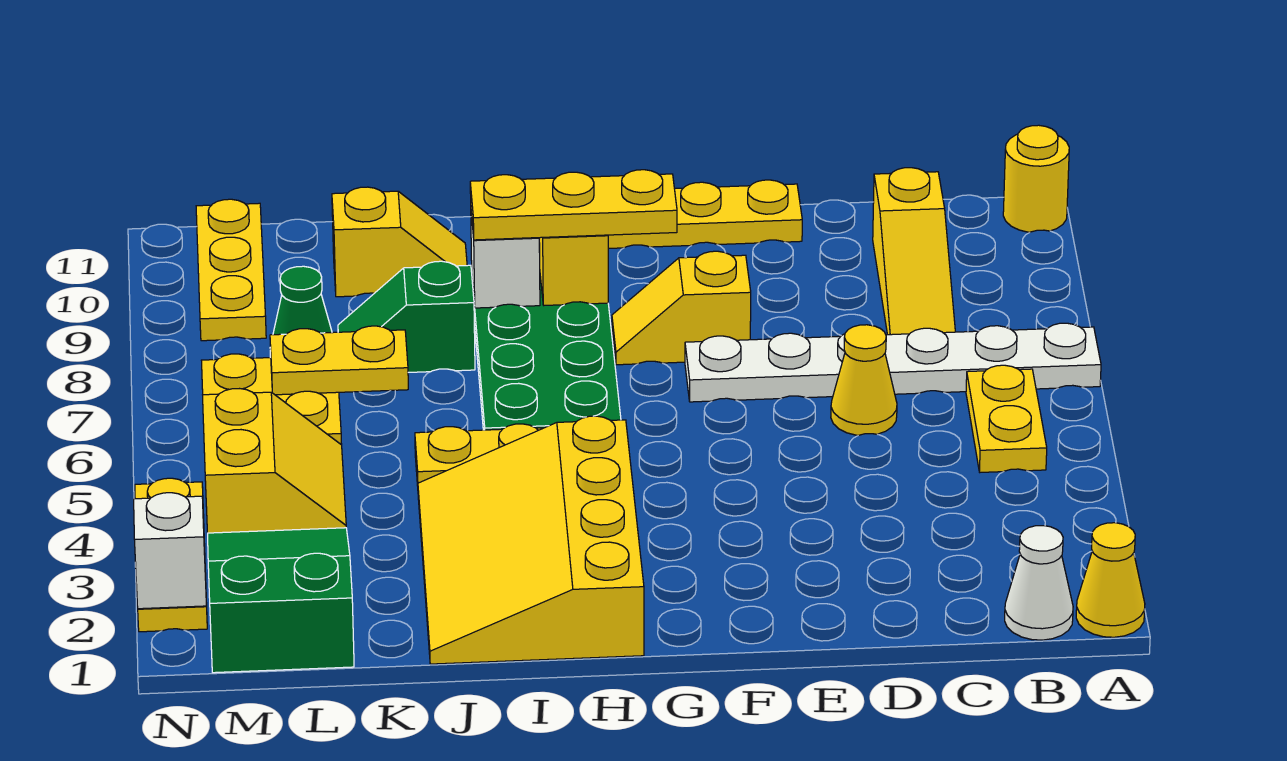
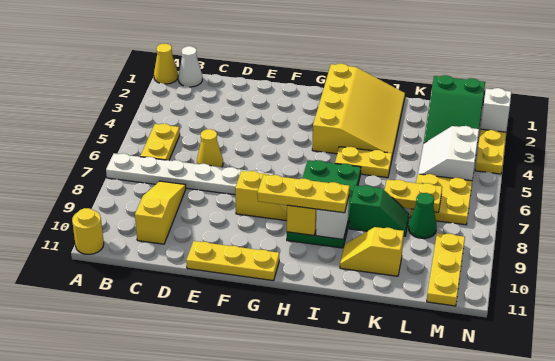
yellow slope L4:M5 level 1 top M -> white slope L4:M5 level 1 top M

